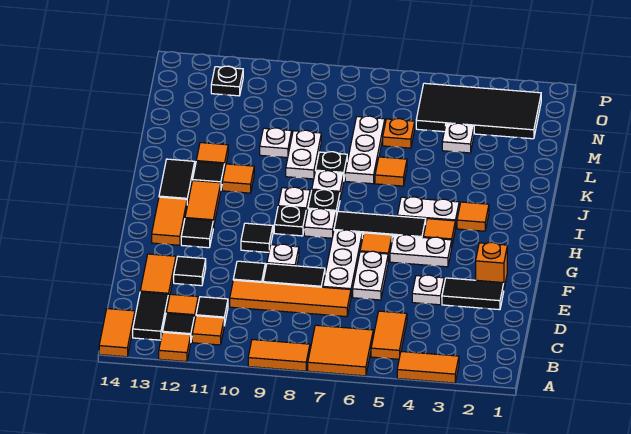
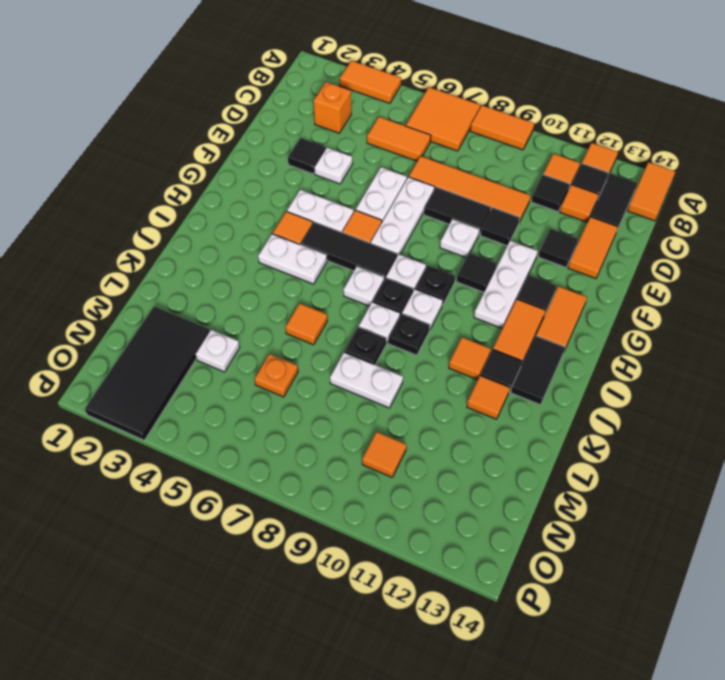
orange tile B5:C5 level 1 -> orange tile C5:C6 level 1
black tile E2:E3 level 1 -> black tile E3 level 1
orange brick F2 level 1 -> orange brick C3 level 1
orange tile I3 level 1 -> orange tile N10 level 1
white plate K7:M7 level 1 -> white plate F11:H11 level 1
white plate K9:L9 level 1 -> white plate L8:L9 level 1
white plate L10 level 1 -> white plate I7 level 1
black tile N2:O5 level 1 -> black tile M2:P3 level 1
black plate O12 level 1 -> black plate J9 level 1

